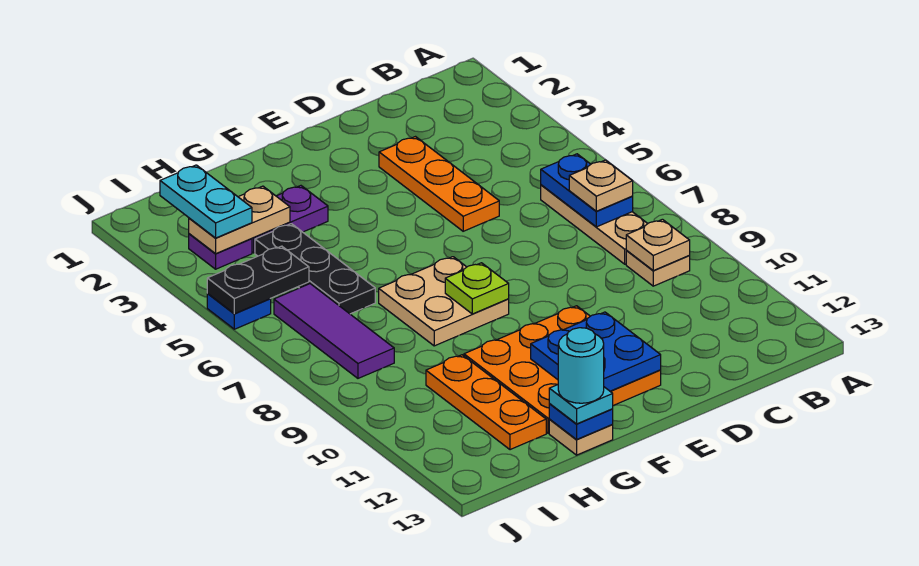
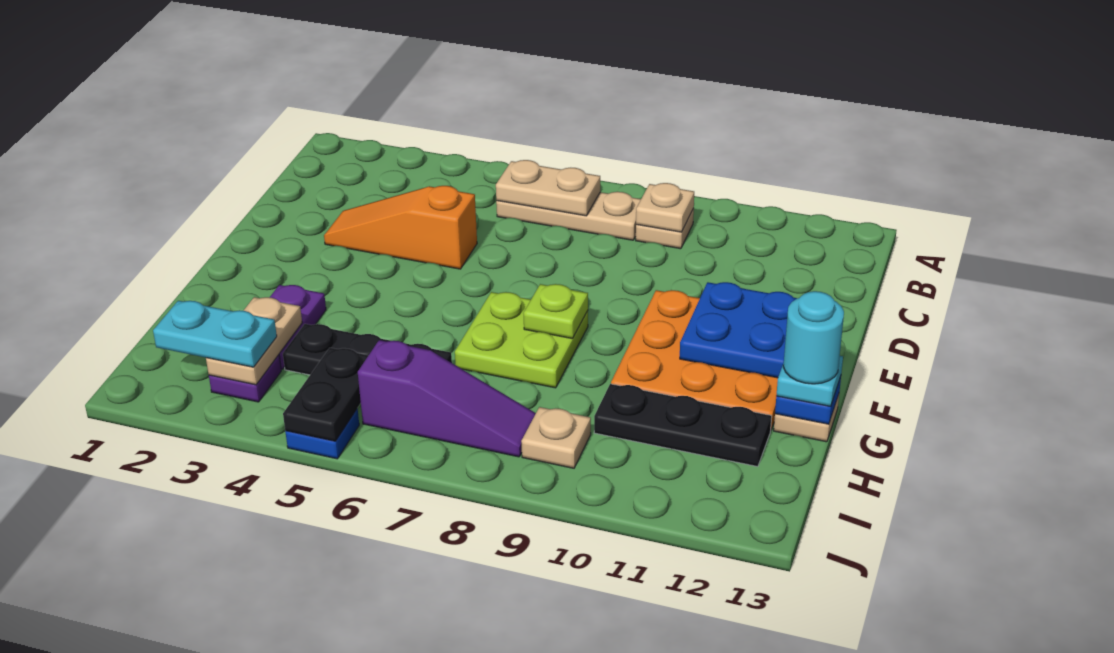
blue plate B6:B7 level 2 -> tan plate B6:B7 level 2
tan plate B7 level 3 -> tan plate I9 level 1
orange plate D3:D5 level 1 -> orange slope D3:D5 level 1 top 5
tan plate F7:G8 level 1 -> lime plate F7:G8 level 1
orange plate H10:H12 level 1 -> black plate H10:H12 level 1
purple tile I6:I8 level 1 -> purple slope I6:I8 level 1 top 6

